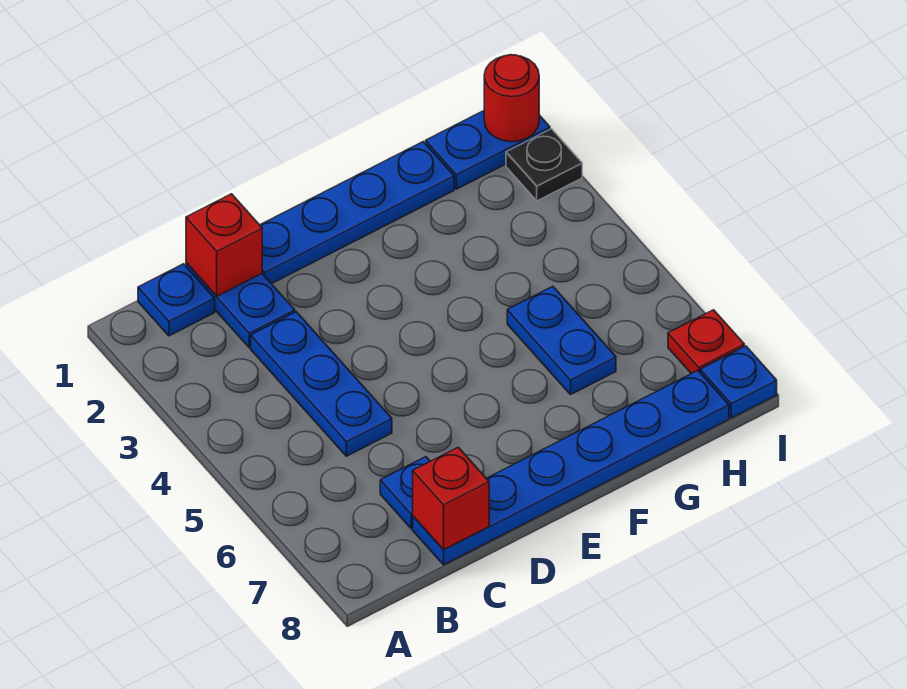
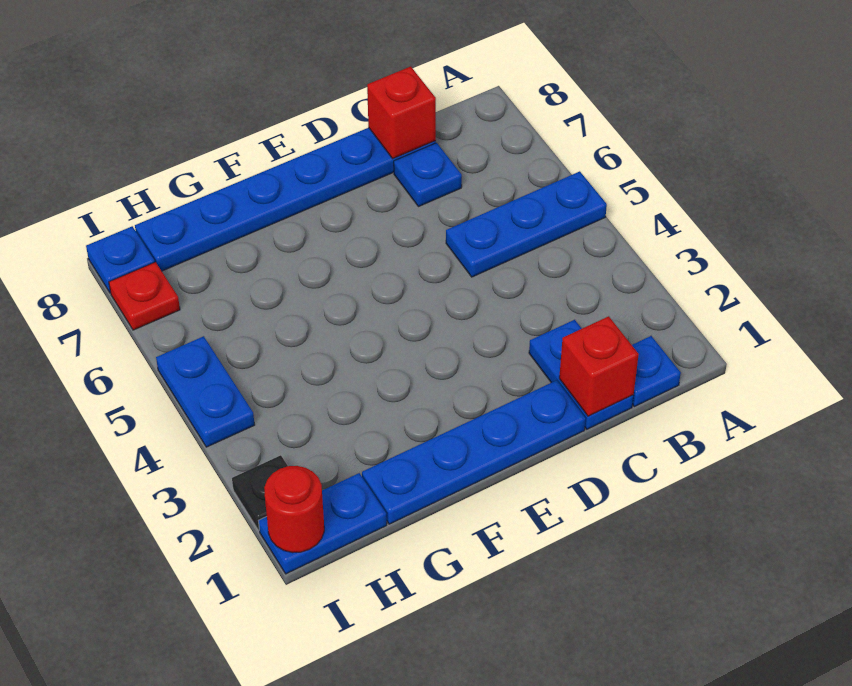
blue plate C3:C5 level 1 -> blue plate A5:C5 level 1
blue plate G5:G6 level 1 -> blue plate I4:I5 level 1

